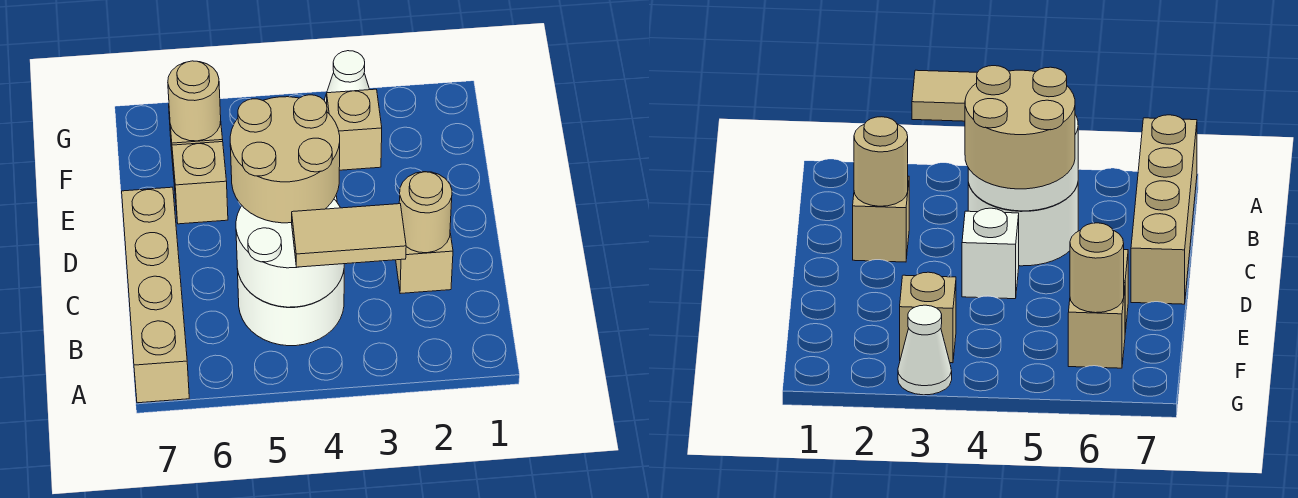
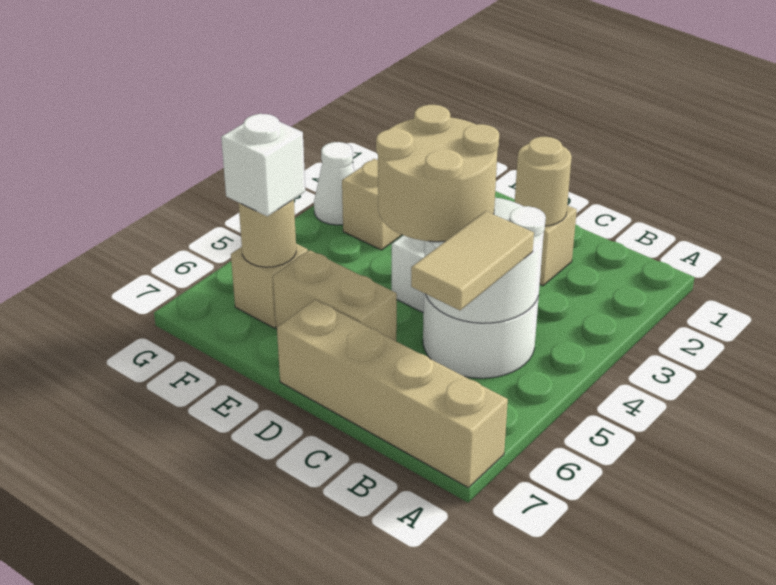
tan tile B3:B4 level 3 -> tan tile B5:B6 level 3
tan brick E6 level 1 -> tan brick D6:E6 level 1
none -> white brick F6 level 3

